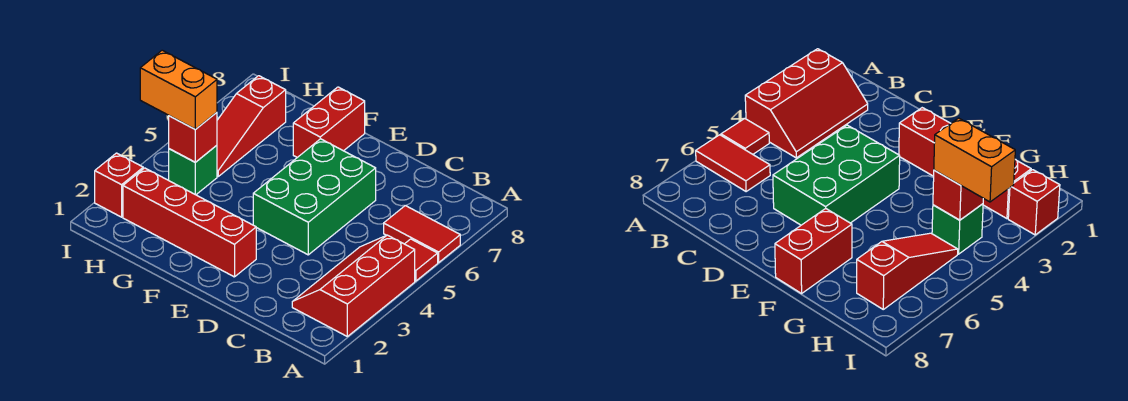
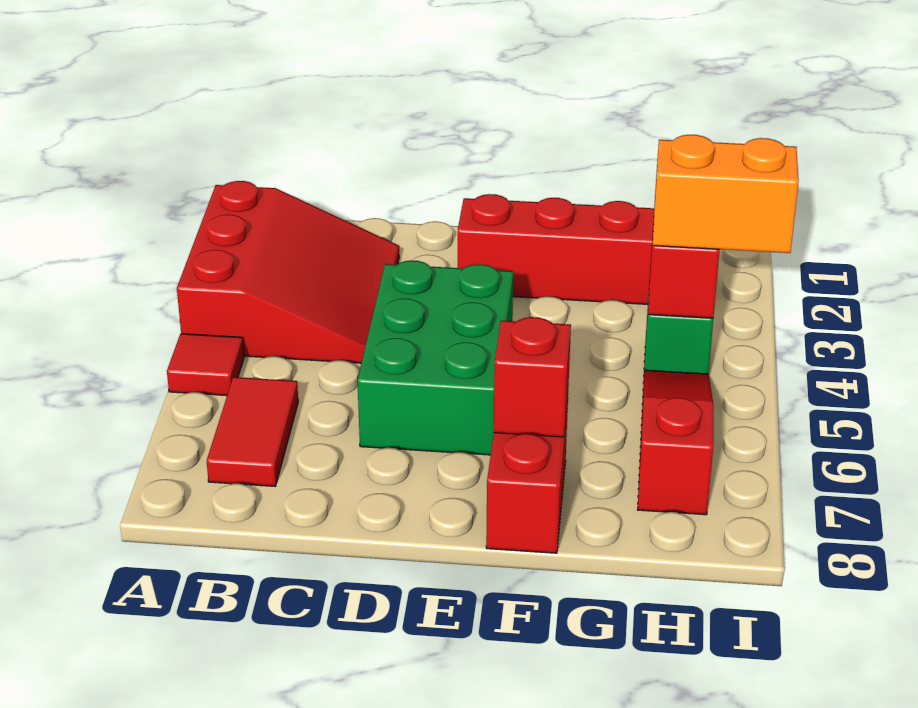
red slope A2:B4 level 1 top A -> red slope A2:C4 level 1 top A
red tile A6:B6 level 1 -> red tile B6:B7 level 1
red brick I2 level 1 -> red brick F7 level 2

